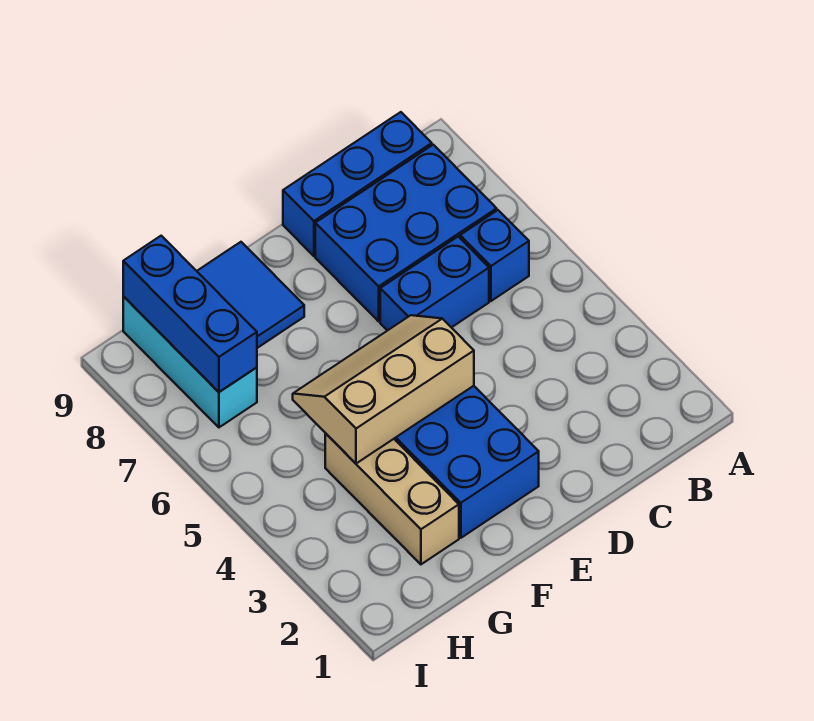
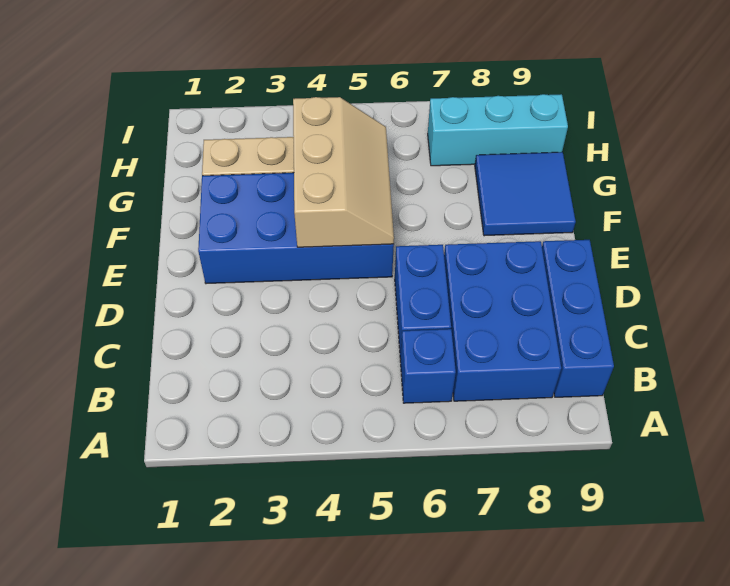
blue brick H7:H9 level 2 -> none

